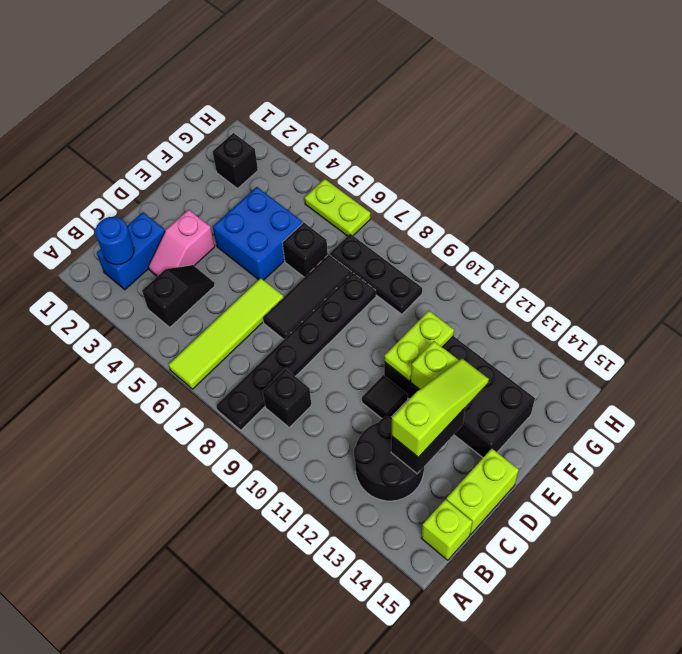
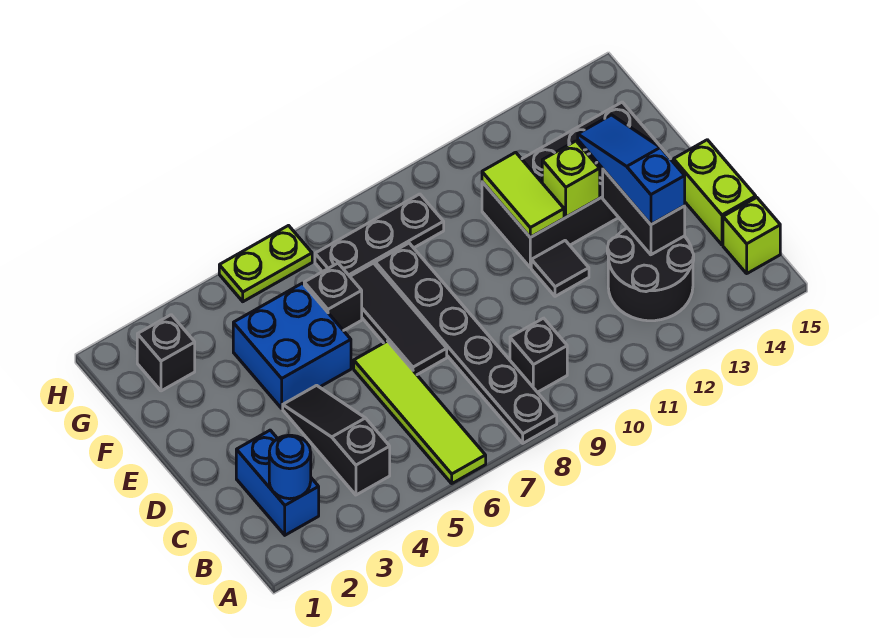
black slope B4:C4 level 1 top B -> black slope B4:D4 level 1 top B
pink slope C3:D3 level 1 top D -> none
lime slope C13:E13 level 3 top C -> blue slope C13:E13 level 3 top C
lime plate E11:F11 level 2 -> lime tile E11:F11 level 2

